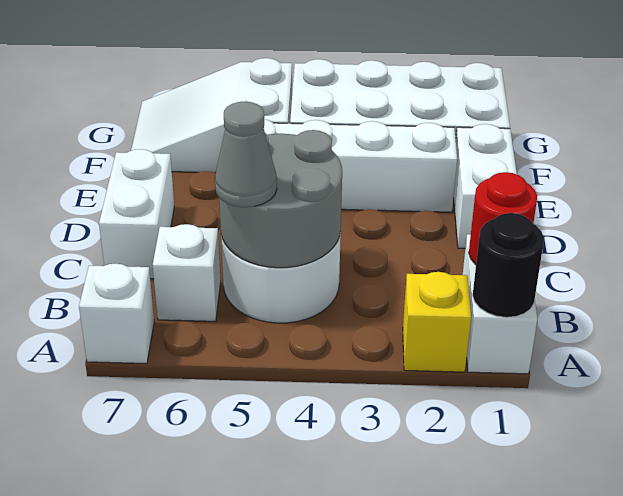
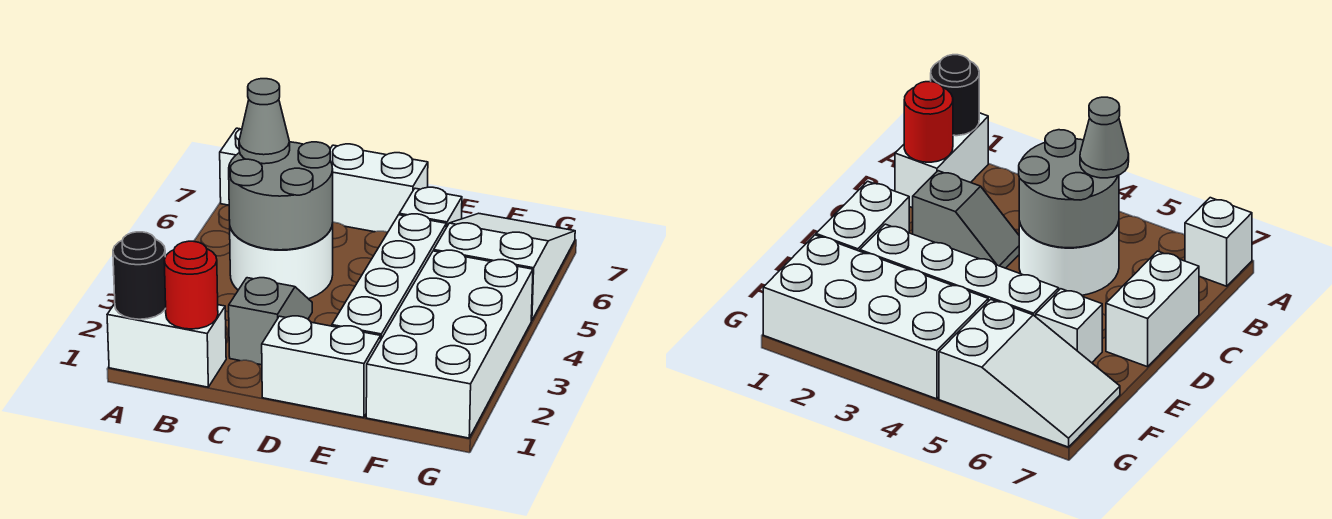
yellow brick A2 level 1 -> none
white brick B6 level 1 -> white brick E6 level 1
none -> grey slope C2:C3 level 1 top 2

